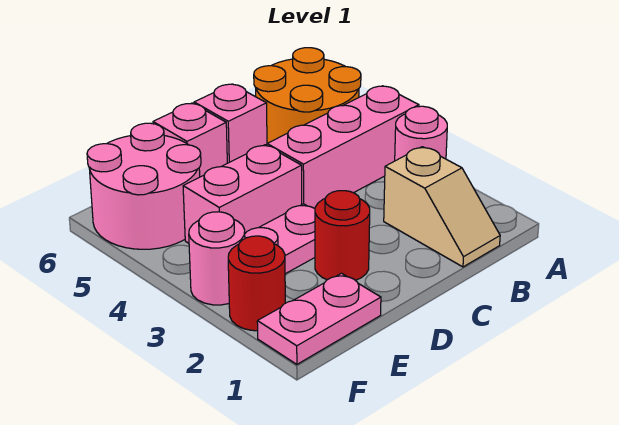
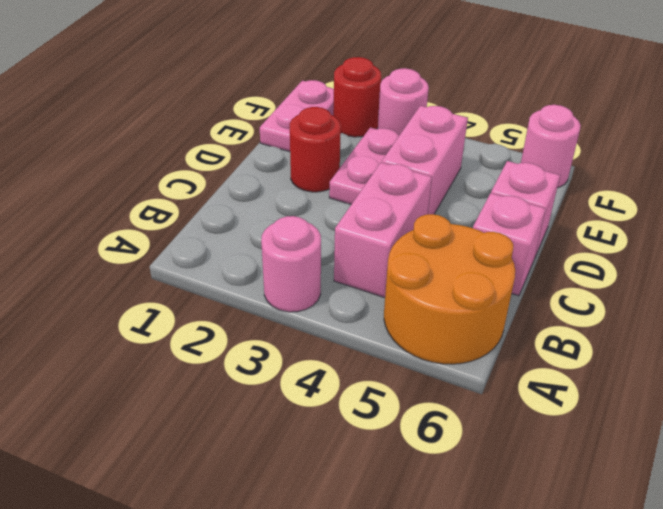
pink brick A4:C4 level 1 -> pink brick B4:C4 level 1
tan slope B1:B2 level 1 top 2 -> none
pink round brick E5:F6 level 1 -> pink round brick F6 level 1

